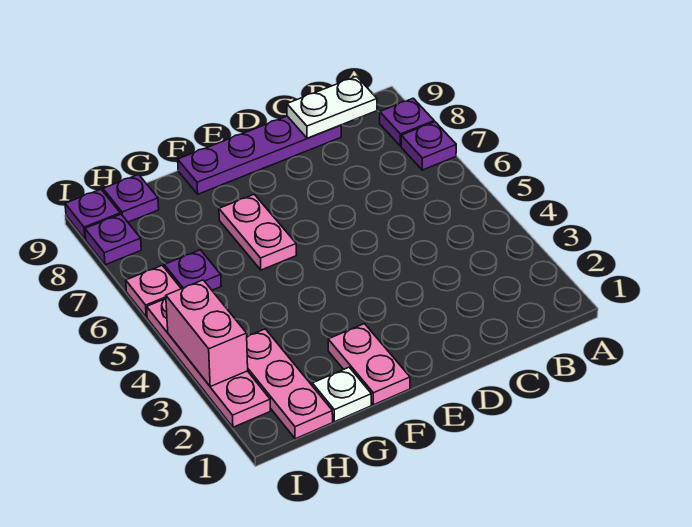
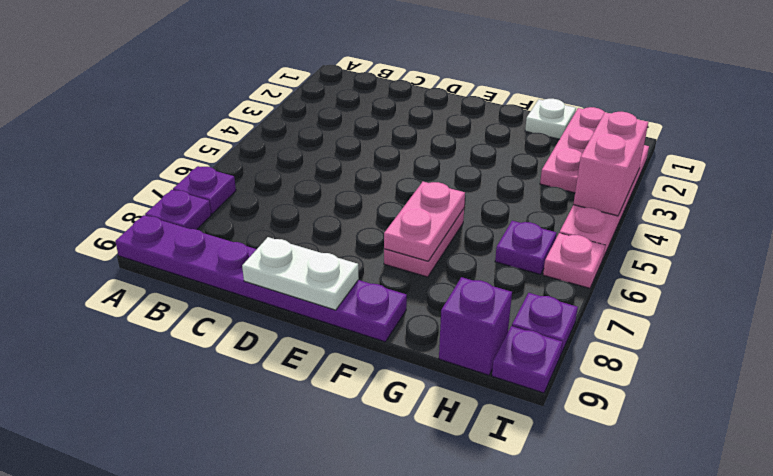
white plate B9:C9 level 2 -> white plate D9:E9 level 2
purple plate C9:F9 level 1 -> purple plate A9:F9 level 1
pink plate F1:F2 level 1 -> pink plate F6:F7 level 2
purple plate H9 level 1 -> purple brick H9 level 1

